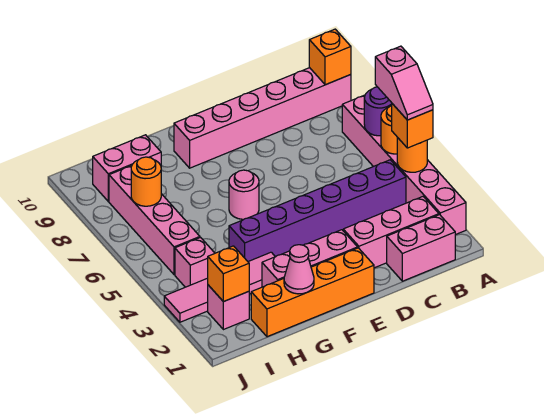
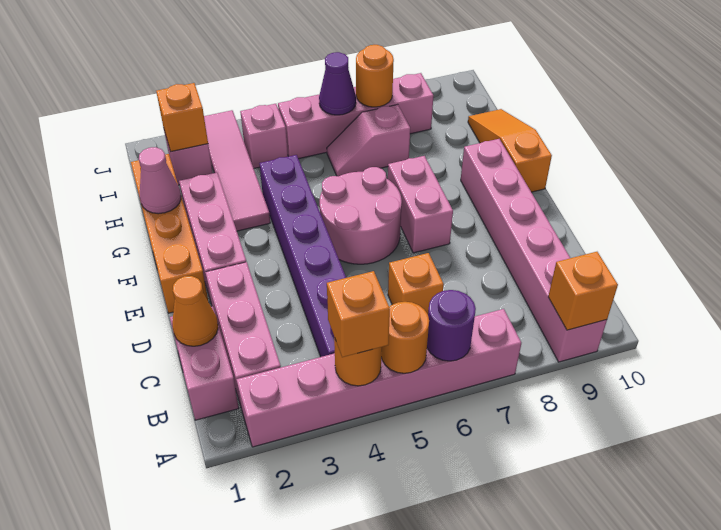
pink slope A4:A5 level 4 top 5 -> pink slope H6:H7 level 1 top 7
none -> orange cone C1 level 2
none -> orange brick C6 level 1
pink round brick F6 level 1 -> pink round brick E5:F6 level 1
none -> orange slope F10:H10 level 1 top F
pink brick H9:I9 level 1 -> pink brick E7:F7 level 1
none -> purple cone I6 level 2

